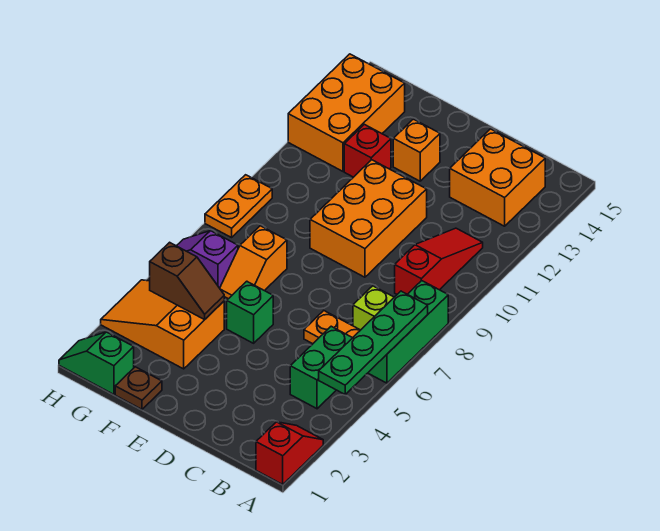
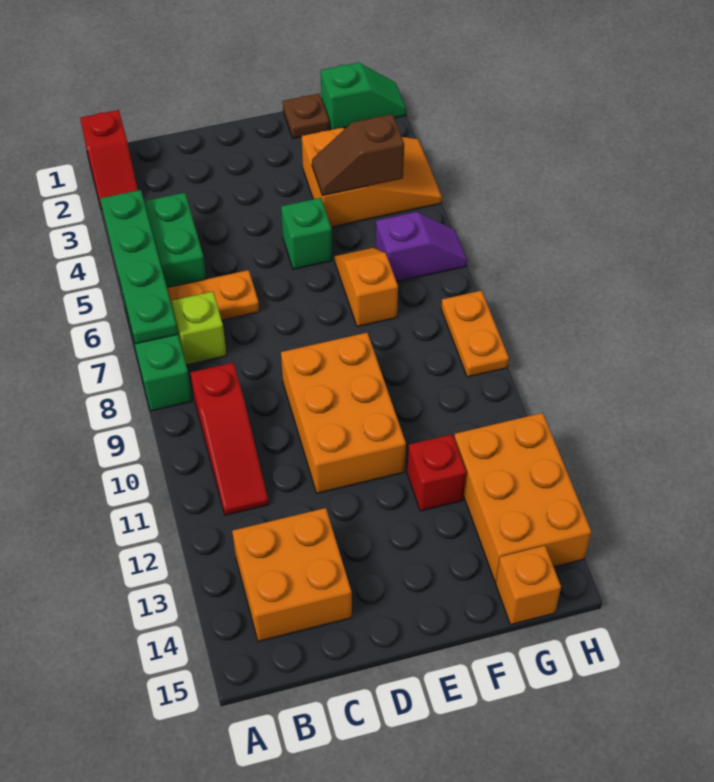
orange brick E13 level 1 -> orange brick G15 level 1

